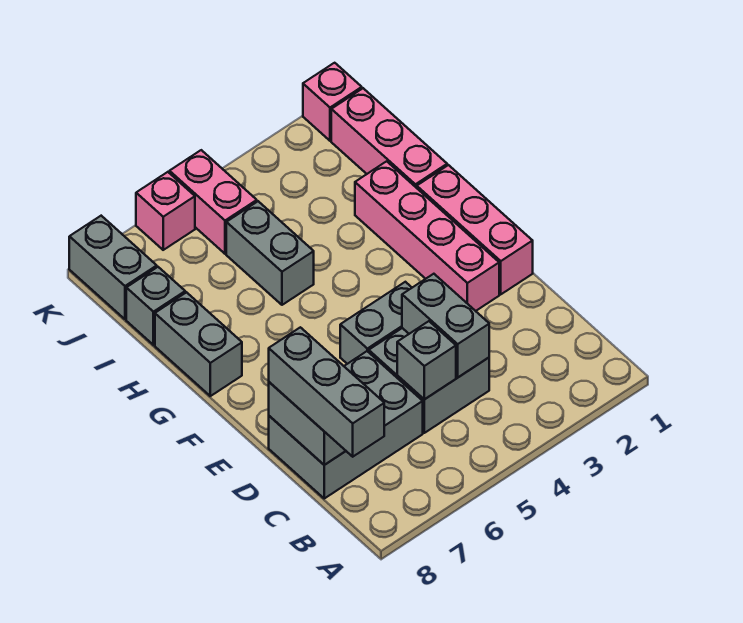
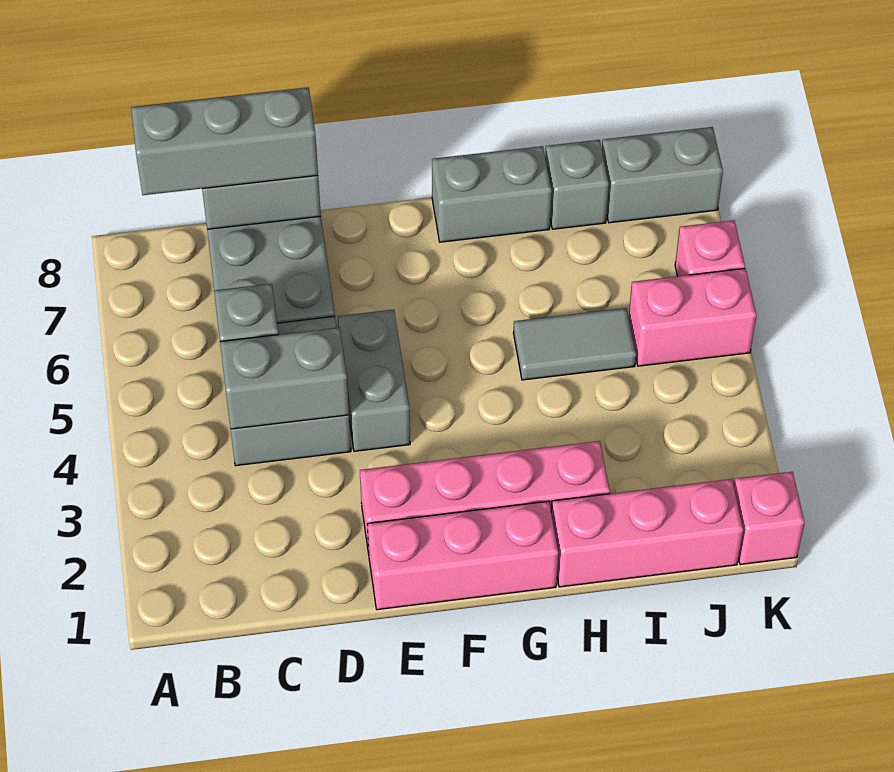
grey brick H5:I5 level 1 -> grey tile H5:I5 level 1

